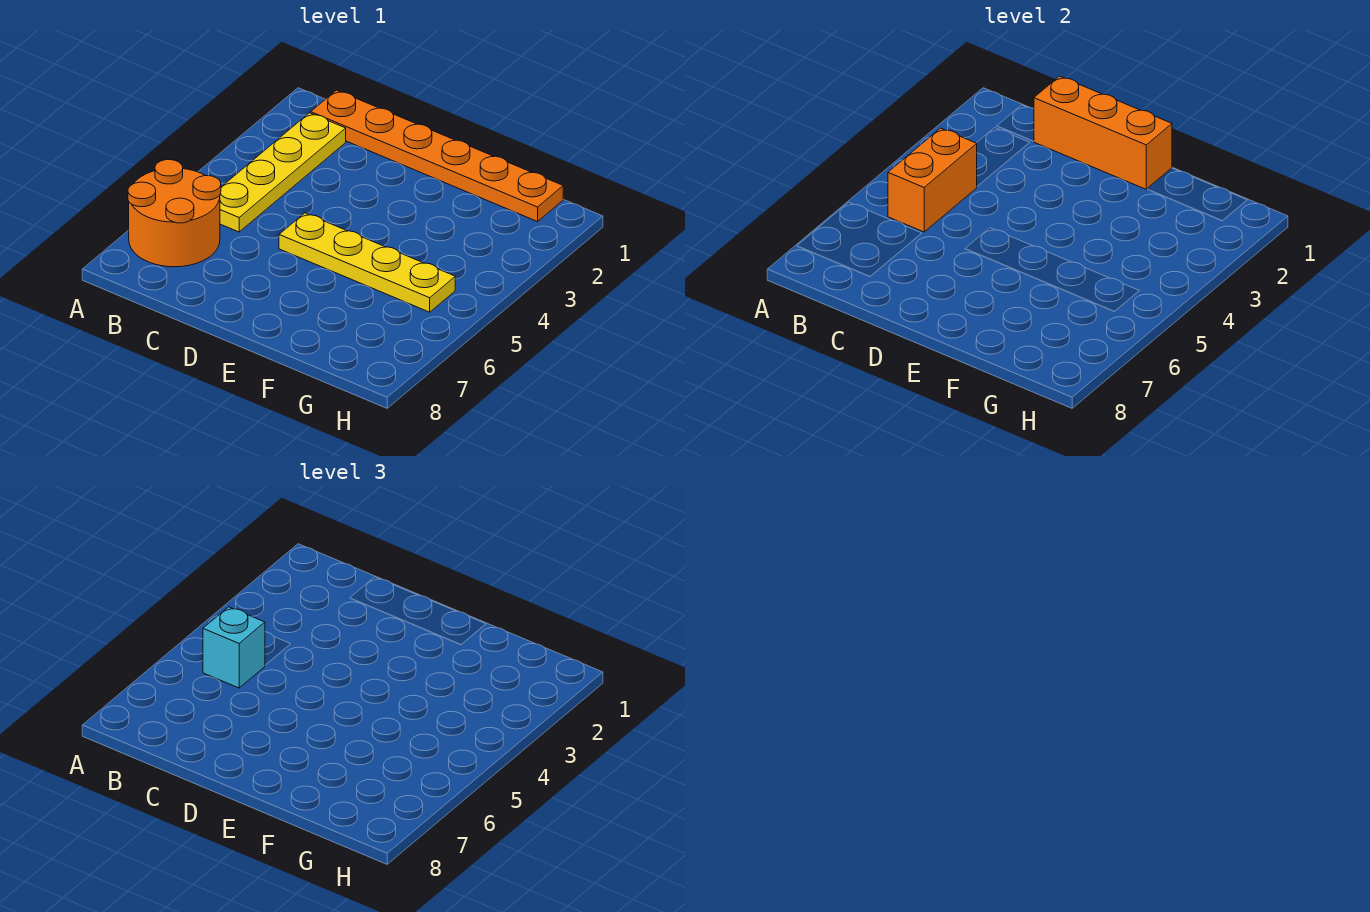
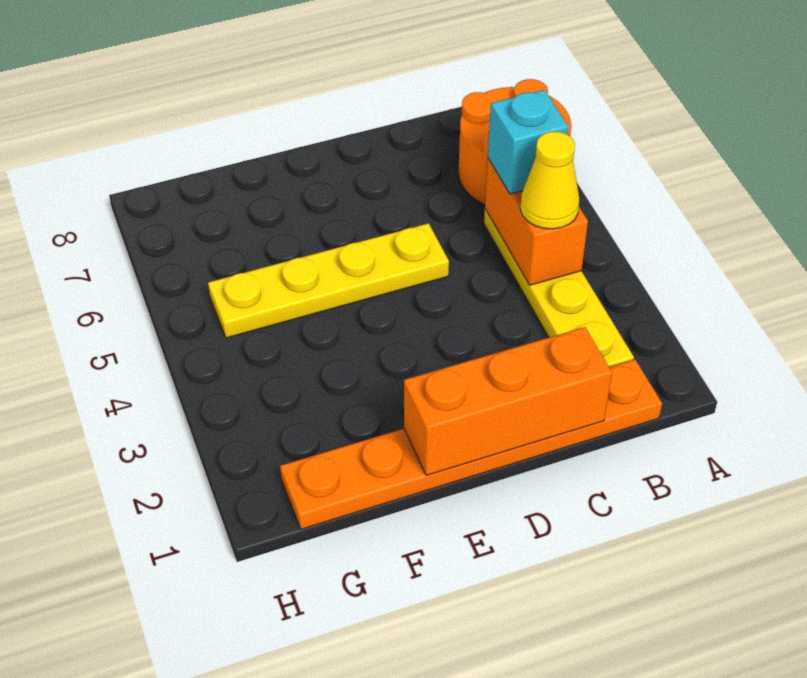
none -> yellow cone B4 level 3

